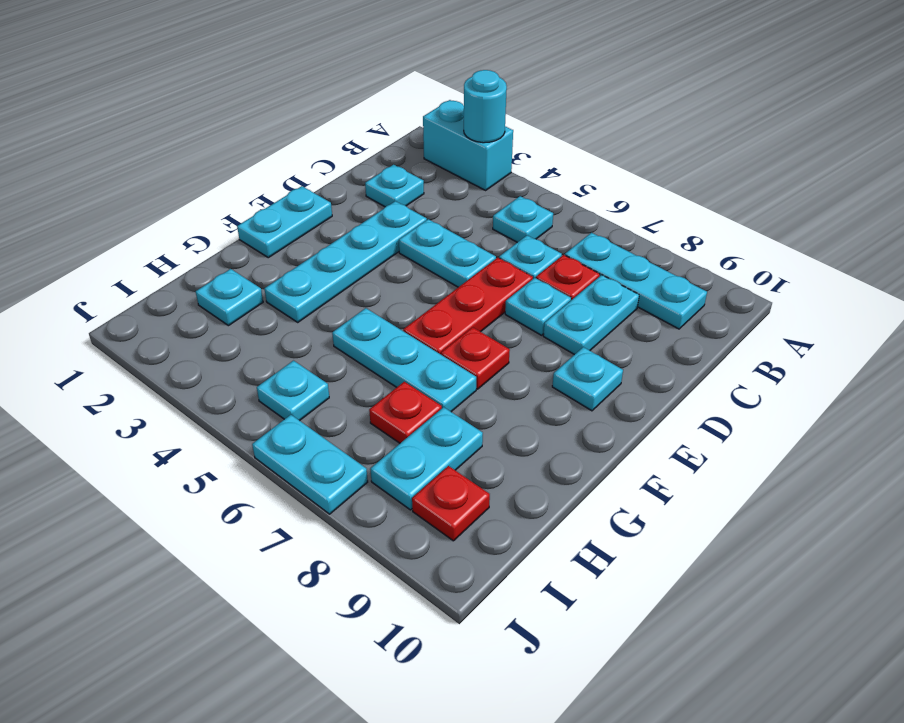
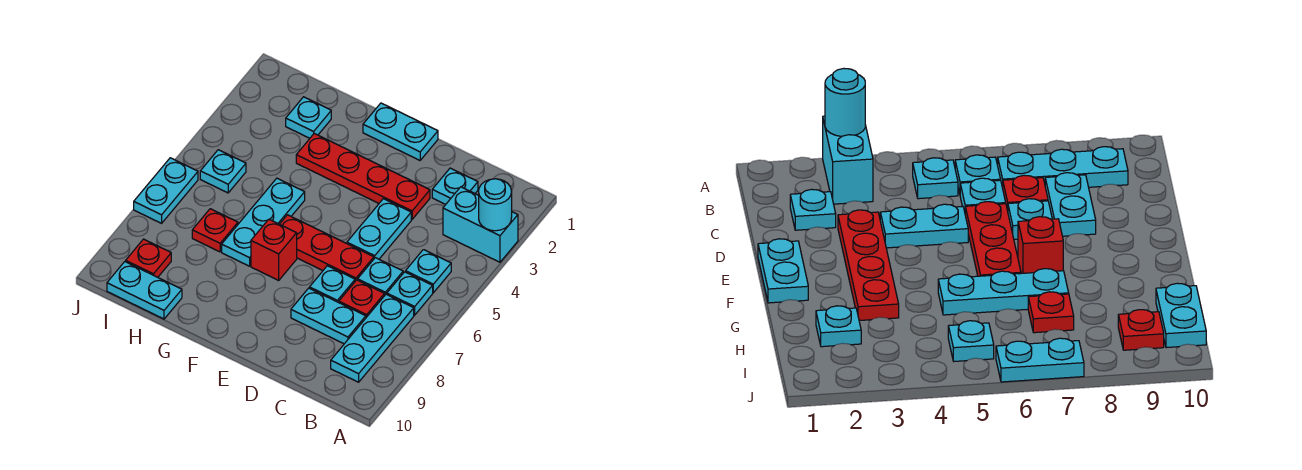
cyan brick A2:A3 level 1 -> cyan brick A3:B3 level 1
cyan plate D3:G3 level 1 -> red plate D3:G3 level 1
cyan plate E9 level 1 -> cyan plate B6 level 1
red plate F7 level 1 -> red brick F7 level 1
cyan plate H8:I8 level 1 -> cyan plate H10:I10 level 1

